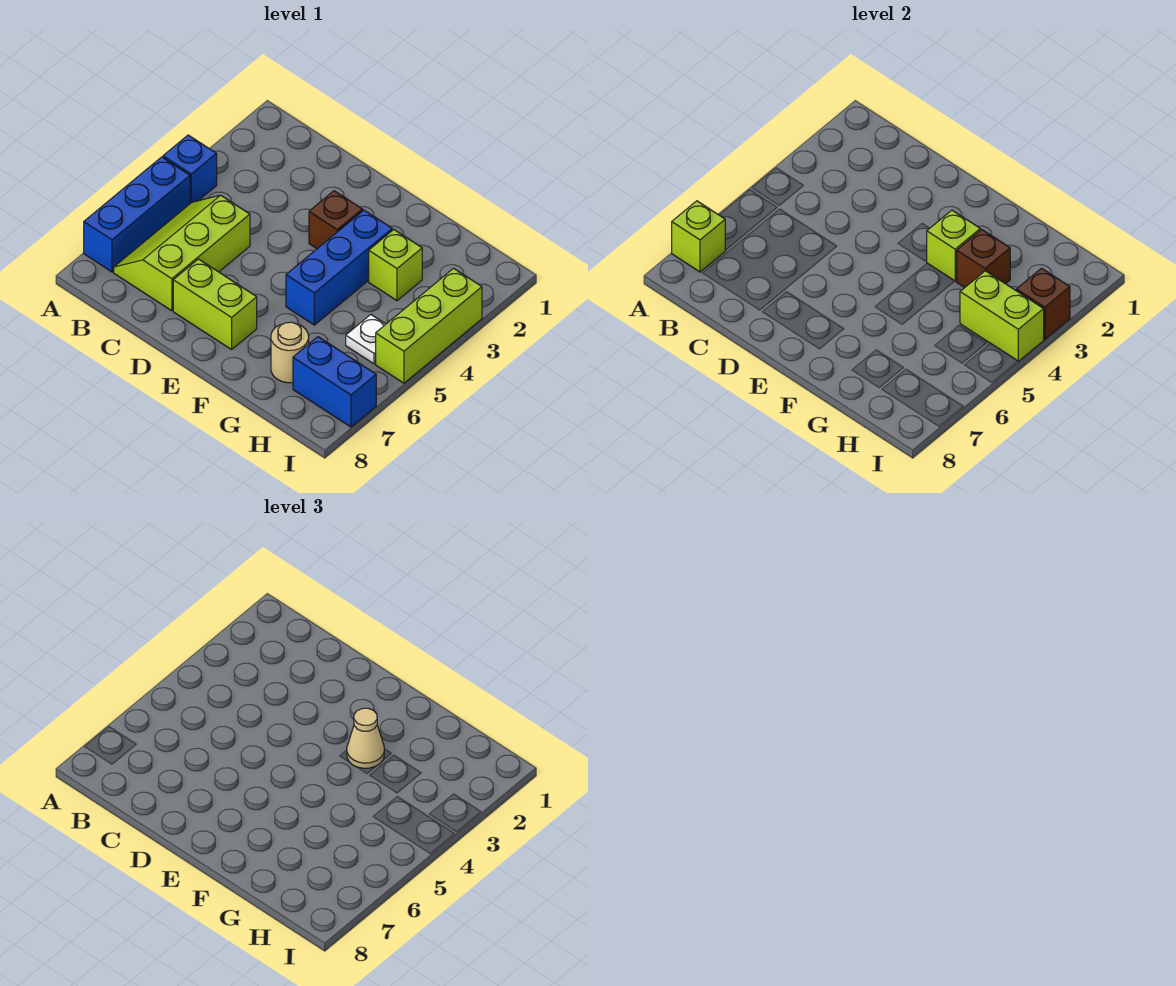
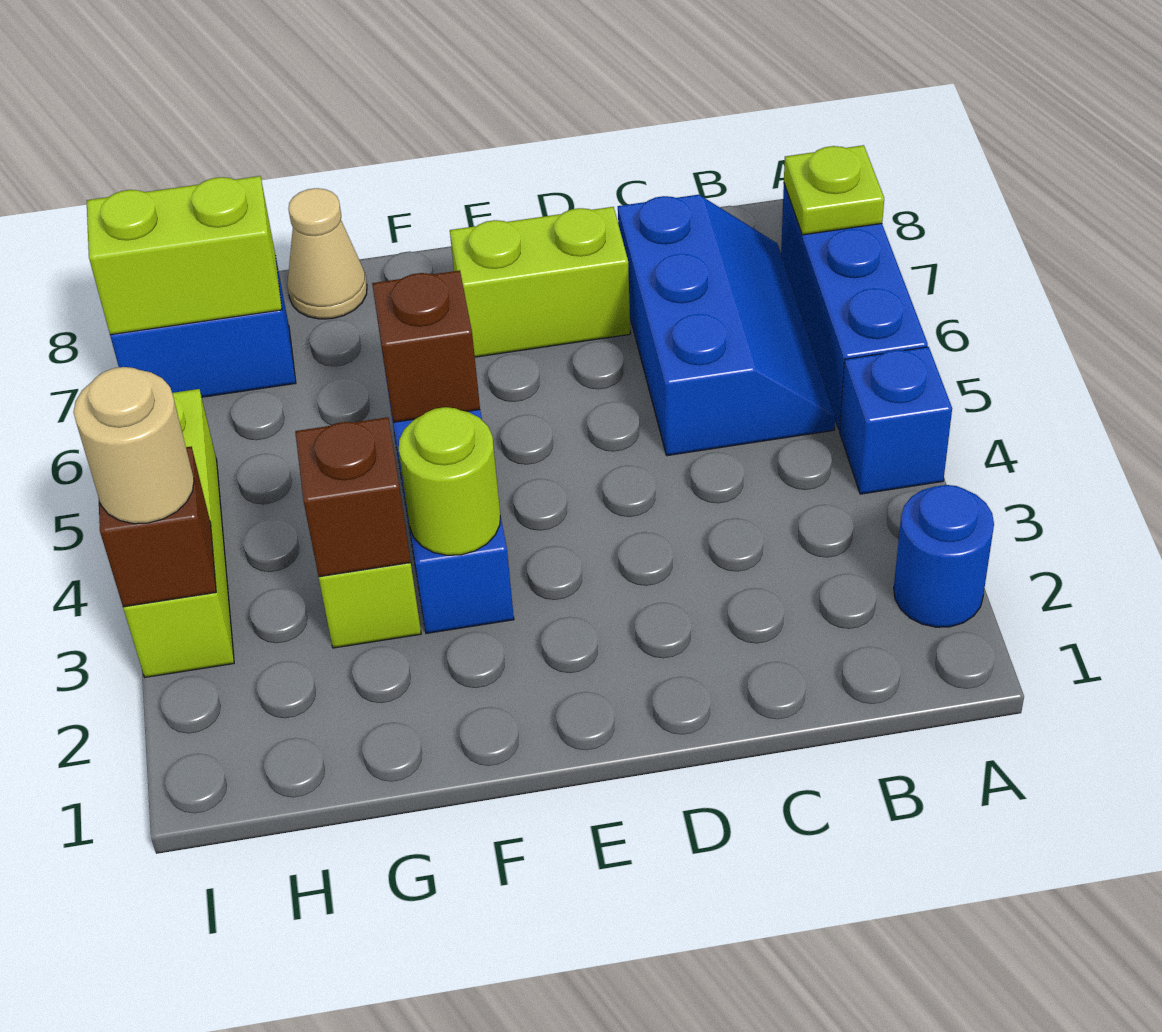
none -> blue round brick A2 level 1
lime brick A7 level 2 -> lime plate A7 level 2
lime slope B5:C7 level 1 top C -> blue slope B5:C7 level 1 top C
brown brick E3 level 1 -> brown brick F5 level 2
lime brick F3 level 2 -> lime round brick F3 level 2
tan cone F3 level 3 -> tan cone G8 level 1
tan round brick G7 level 1 -> tan round brick I3 level 3
lime brick H4:I4 level 2 -> lime brick H7:I7 level 2
white plate H5 level 1 -> none

